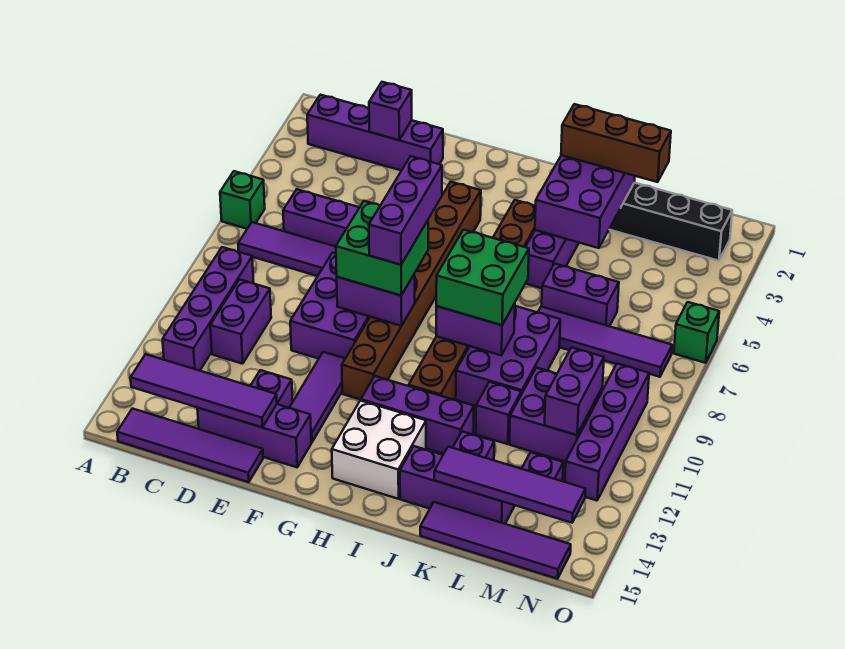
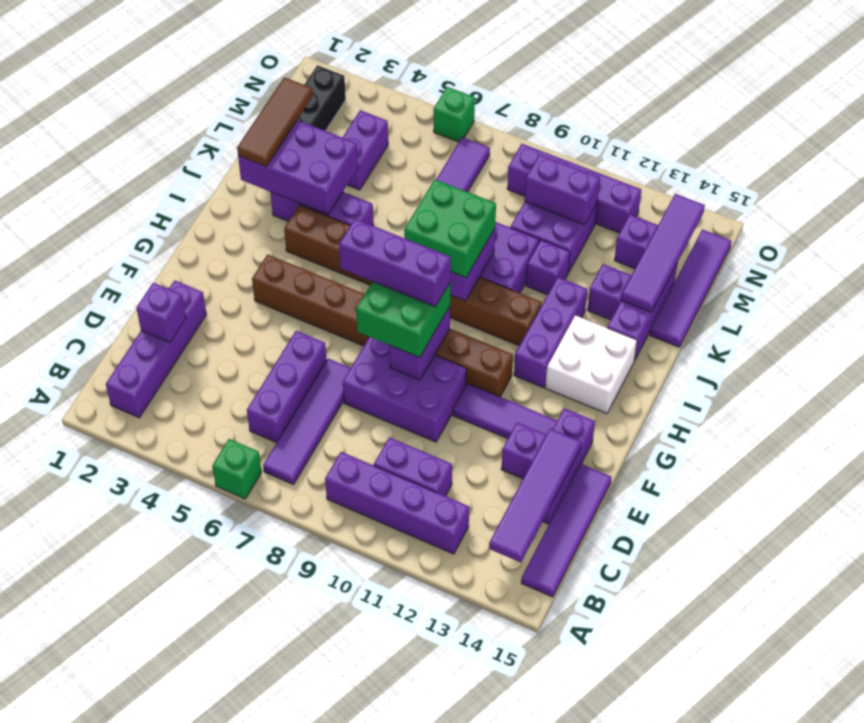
brown brick J2:L2 level 3 -> brown tile J2:L2 level 3
purple brick K6:L6 level 1 -> purple brick L4:M4 level 1

